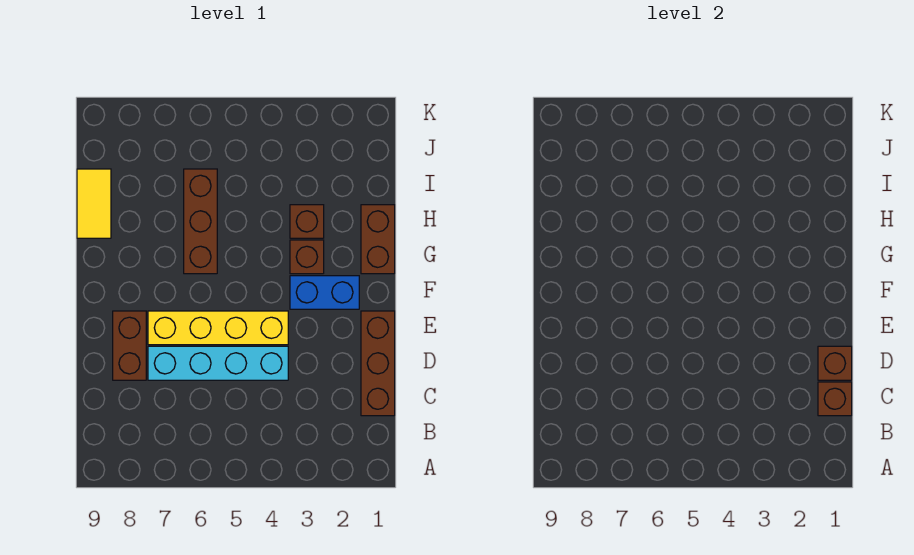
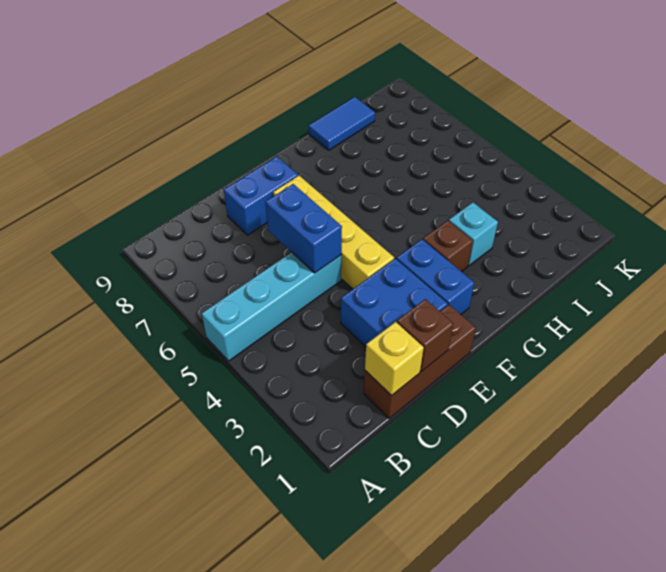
brown brick C1 level 2 -> yellow brick C1 level 2
none -> blue brick D2:E3 level 1
cyan brick D4:D7 level 1 -> cyan brick A5:D5 level 1
none -> blue brick D5:D6 level 2
brown brick D8:E8 level 1 -> blue brick D8:E8 level 1
brown brick G1:H1 level 1 -> none
brown brick G6:I6 level 1 -> none
brown brick H3 level 1 -> cyan brick H3 level 1
yellow tile H9:I9 level 1 -> blue tile H9:I9 level 1

